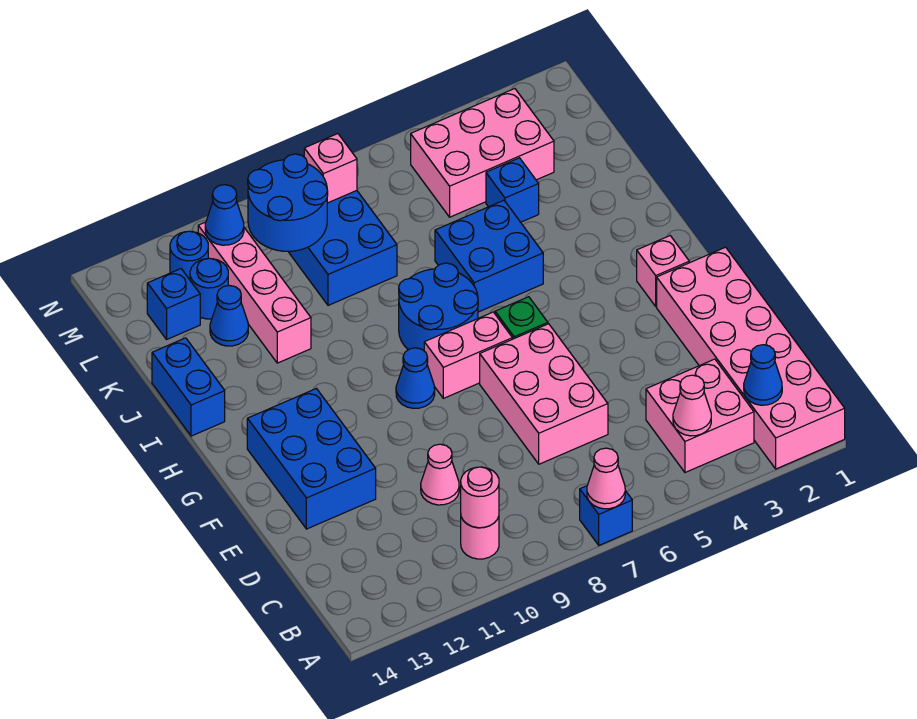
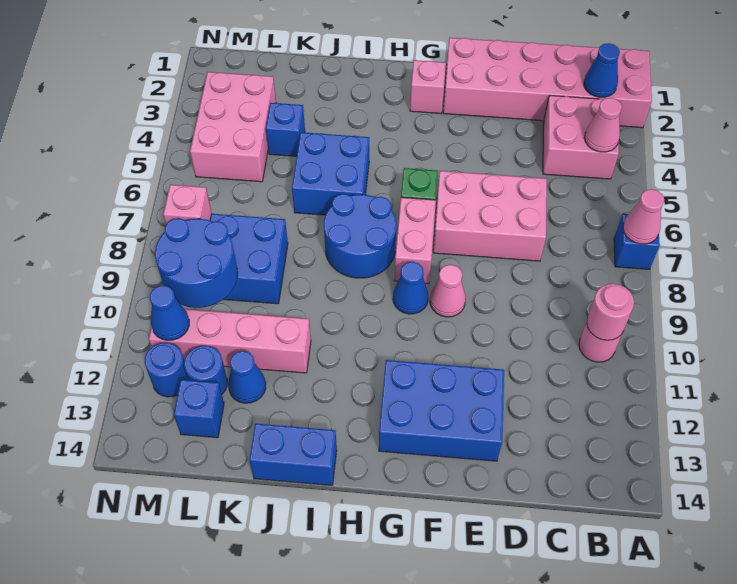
pink cone D10 level 1 -> pink cone F9 level 1

